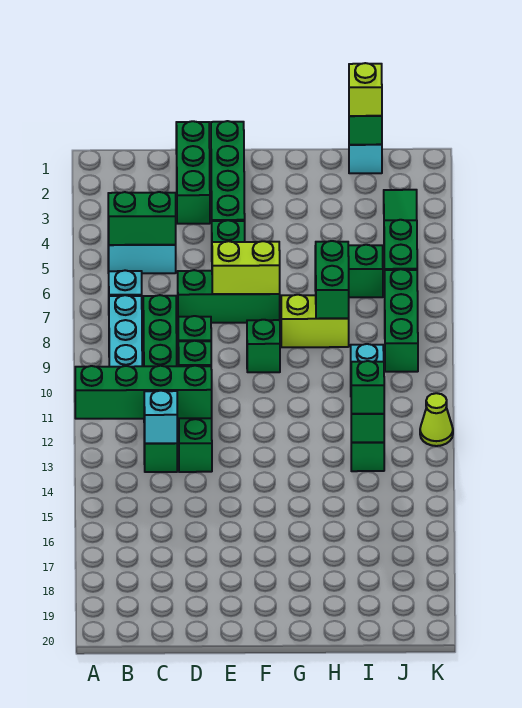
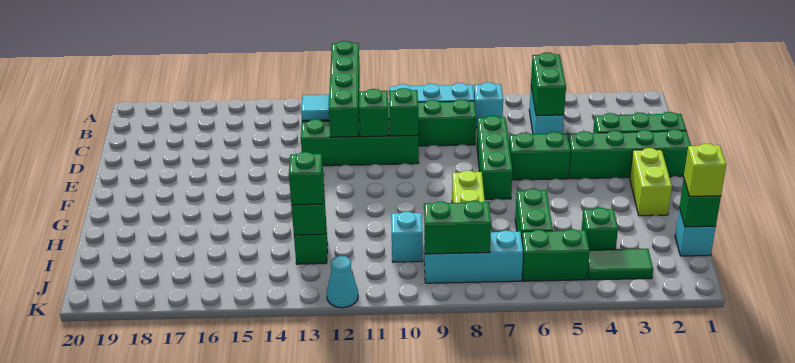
cyan brick C13 level 2 -> cyan tile C13 level 2
lime brick E7:F7 level 2 -> lime brick F2:G2 level 1
green brick F9 level 1 -> green brick I4 level 1
green brick H7:H8 level 2 -> green brick J8:J9 level 2
green brick J7:J9 level 1 -> cyan brick J7:J9 level 1
lime cone K12 level 1 -> cyan cone K12 level 1

